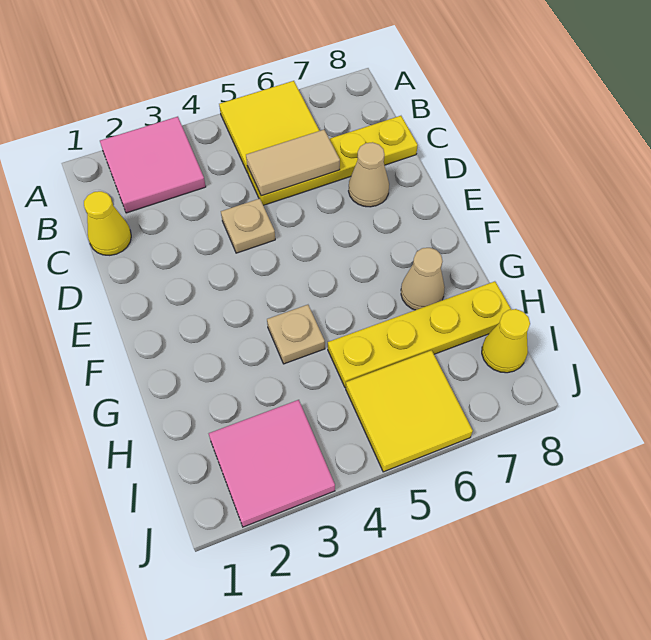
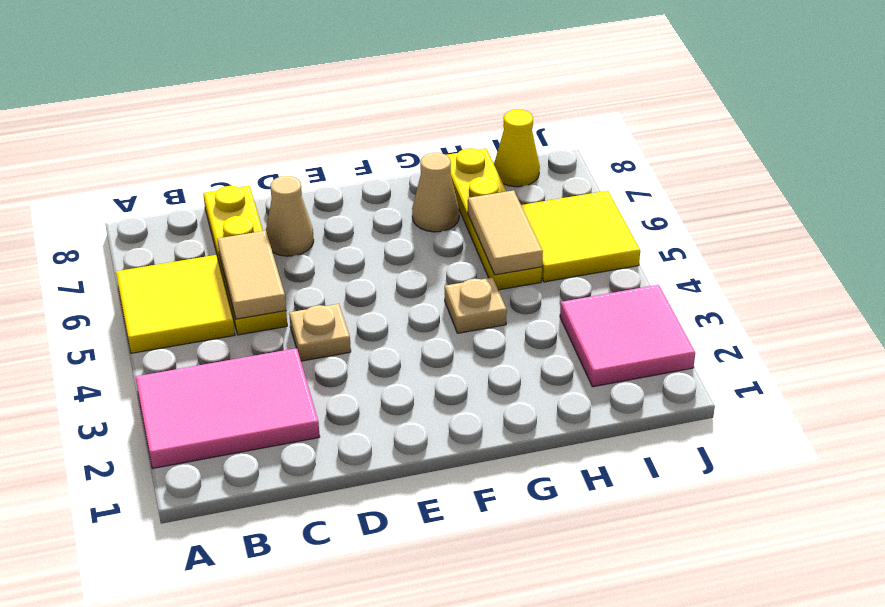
pink tile A2:B3 level 1 -> pink tile A2:C3 level 1
yellow cone C1 level 1 -> none
none -> tan tile H5:H6 level 2

